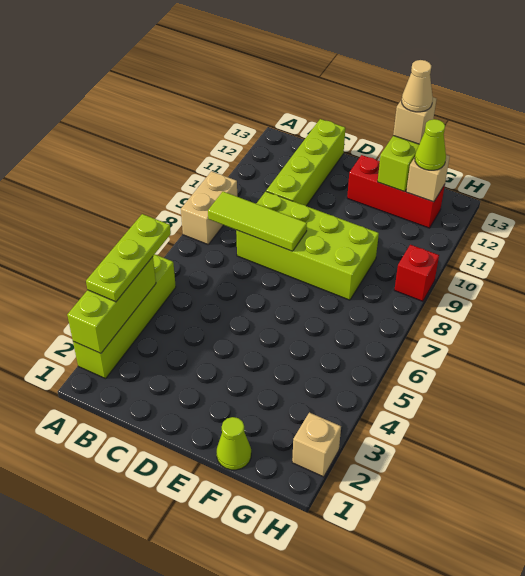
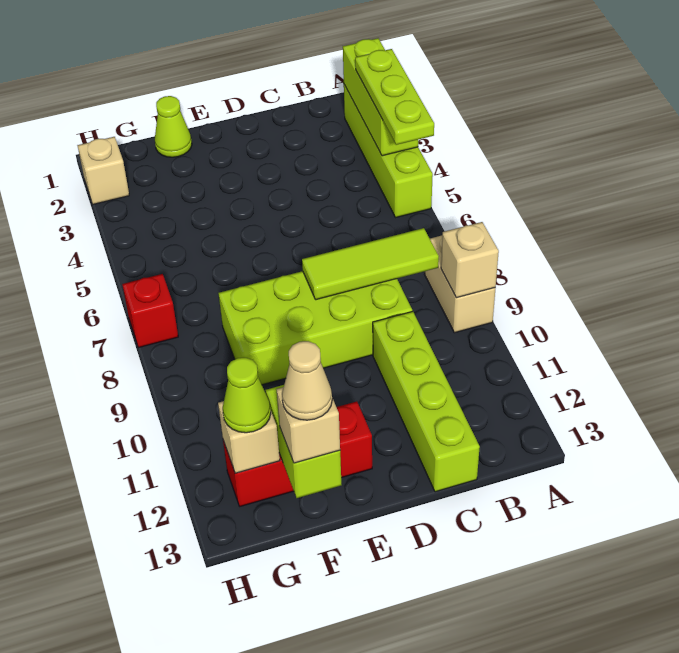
none -> tan brick A9 level 2
red brick H9 level 1 -> red brick H7 level 1

